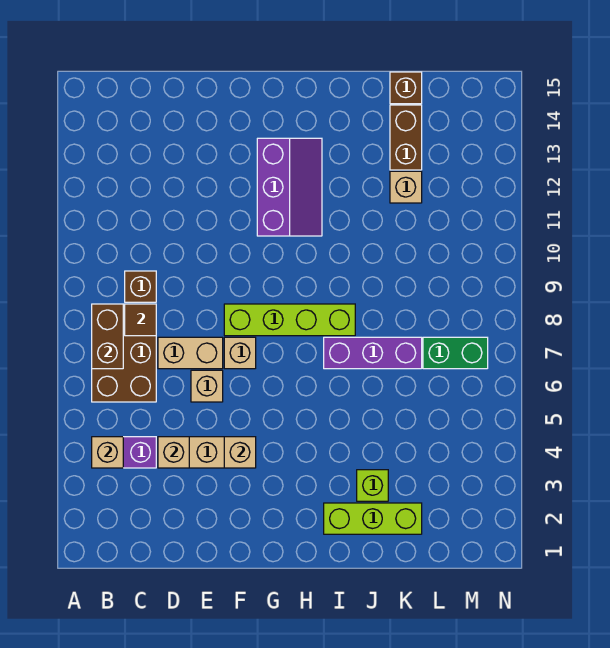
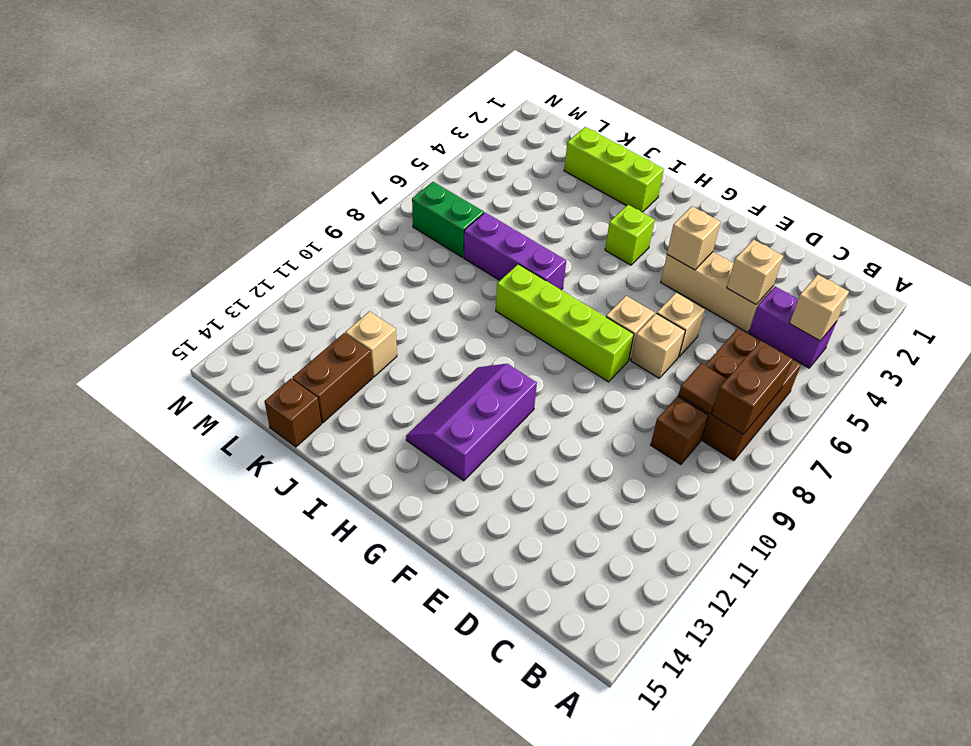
tan brick D7:E7 level 1 -> tan brick E7 level 1
lime brick J3 level 1 -> lime brick H4 level 1

